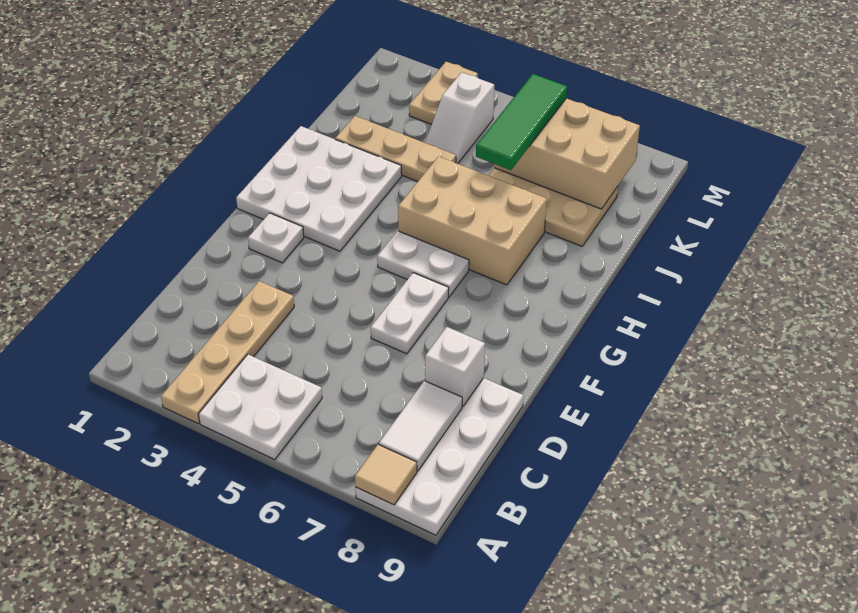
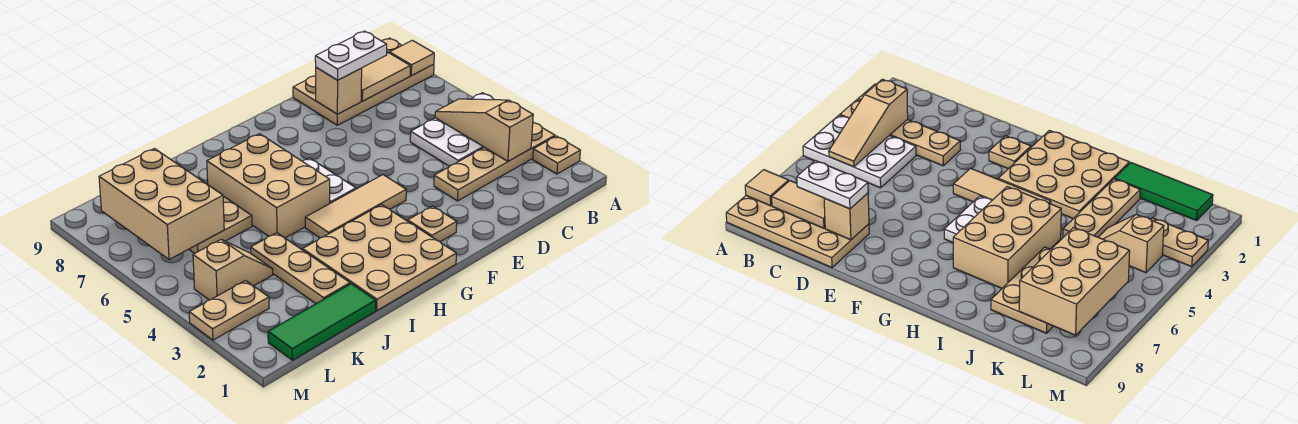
none -> tan plate A2 level 1
white plate A4:B5 level 1 -> white plate A4:C5 level 1
white plate A8:D9 level 1 -> tan plate A8:D9 level 1
none -> tan slope B3:B5 level 2 top 3
white tile B8:C8 level 2 -> tan tile B8:C8 level 2
white brick D8 level 2 -> tan brick D8 level 2
white plate E6:F6 level 1 -> white plate C8:D8 level 3
white plate F2 level 1 -> tan plate F2 level 1
none -> tan tile F4:H4 level 1
white plate G1:I3 level 1 -> tan plate G1:I3 level 1
green tile J6:L6 level 3 -> green tile J1:L1 level 1
white slope K4:L4 level 1 top L -> tan slope K4:L4 level 1 top L

